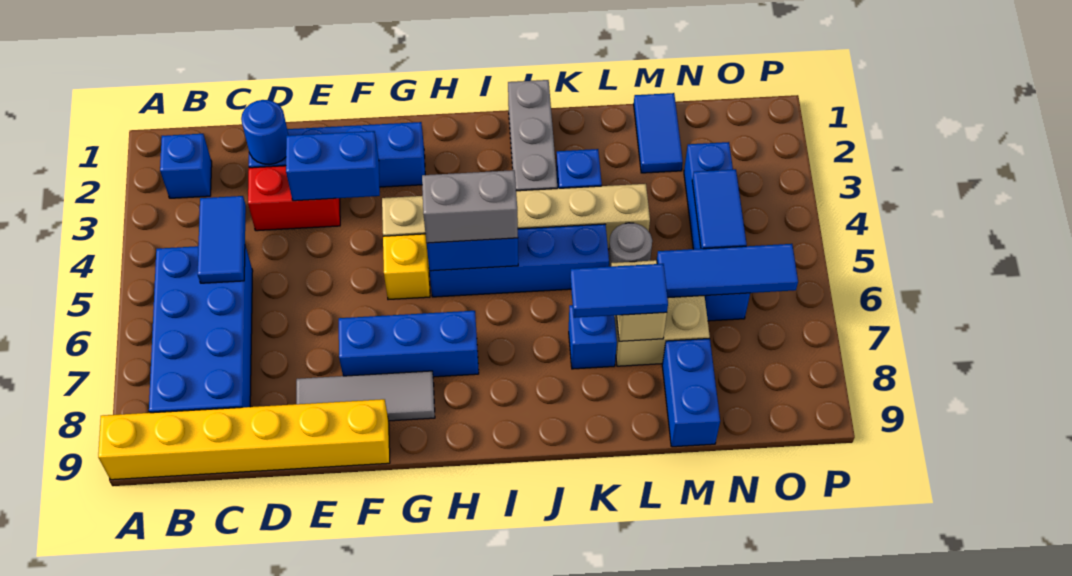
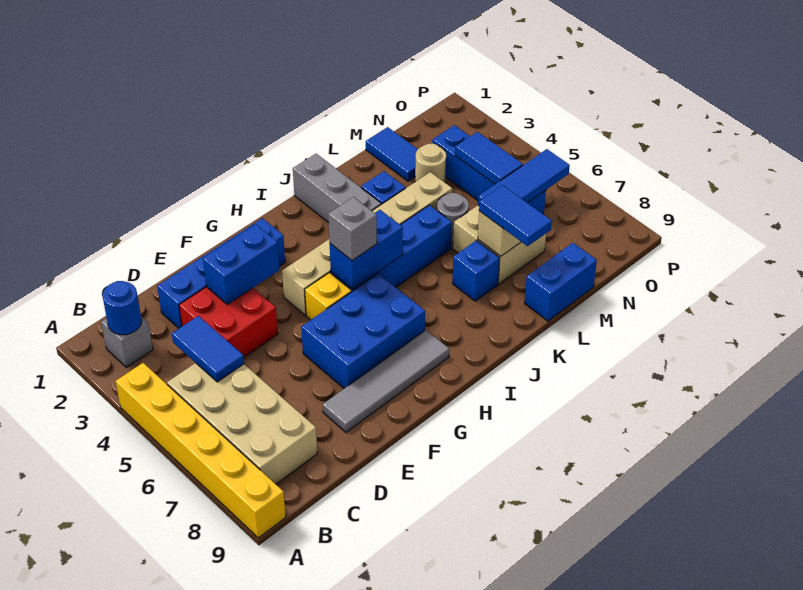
yellow brick A9:F9 level 1 -> yellow brick A4:A9 level 1
blue brick B2 level 1 -> grey brick B2 level 1
blue brick B5:C8 level 1 -> tan brick B5:C8 level 1
blue round brick D2 level 2 -> blue round brick B2 level 2
red brick D3:E3 level 1 -> red brick D3:E4 level 1
grey tile E8:G8 level 1 -> grey tile E8:H8 level 1
blue brick F7:H7 level 1 -> blue brick F6:H7 level 1
grey brick H5:I5 level 3 -> grey brick H5 level 3
blue tile K7:L7 level 3 -> blue tile L7:L8 level 3
none -> tan round brick M3 level 1
blue brick M8:M9 level 1 -> blue brick L9:M9 level 1

